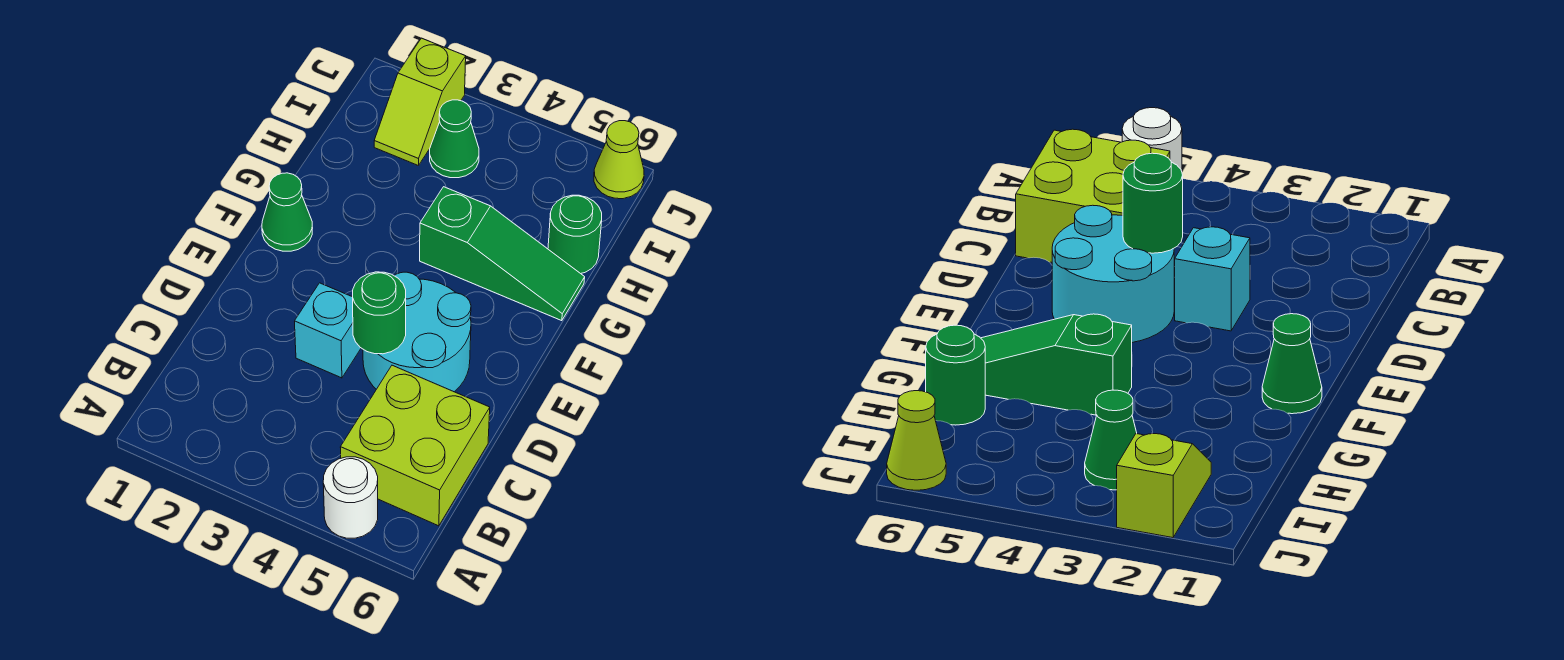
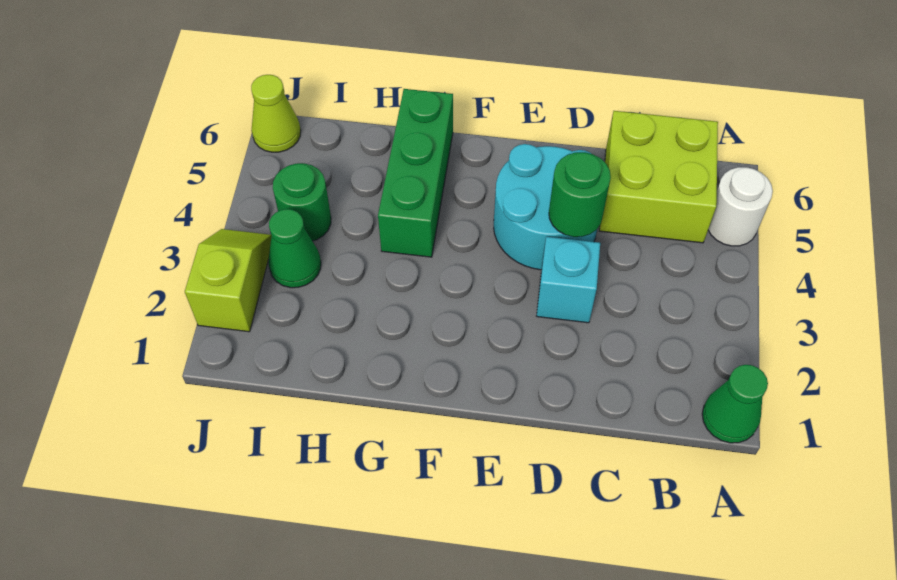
green cone F1 level 1 -> green cone A1 level 1
green slope G4:G6 level 1 top 4 -> green brick G4:G6 level 1
green round brick H6 level 1 -> green round brick I4 level 1
lime slope I2:J2 level 1 top J -> lime slope J2:J3 level 1 top 2

